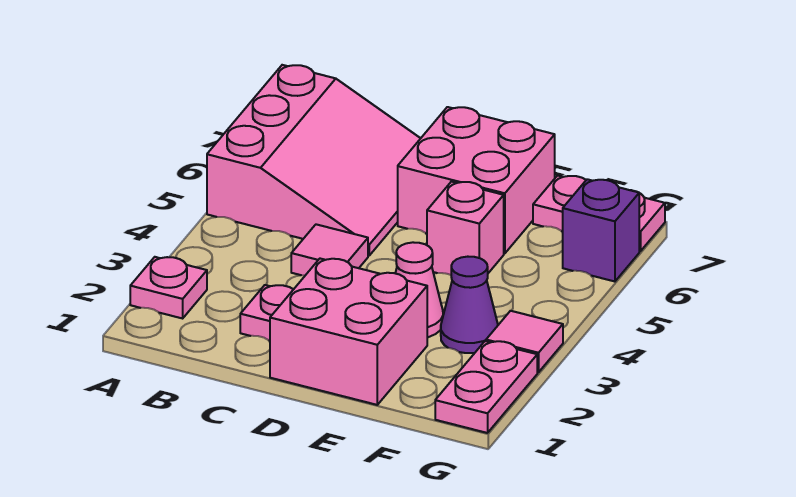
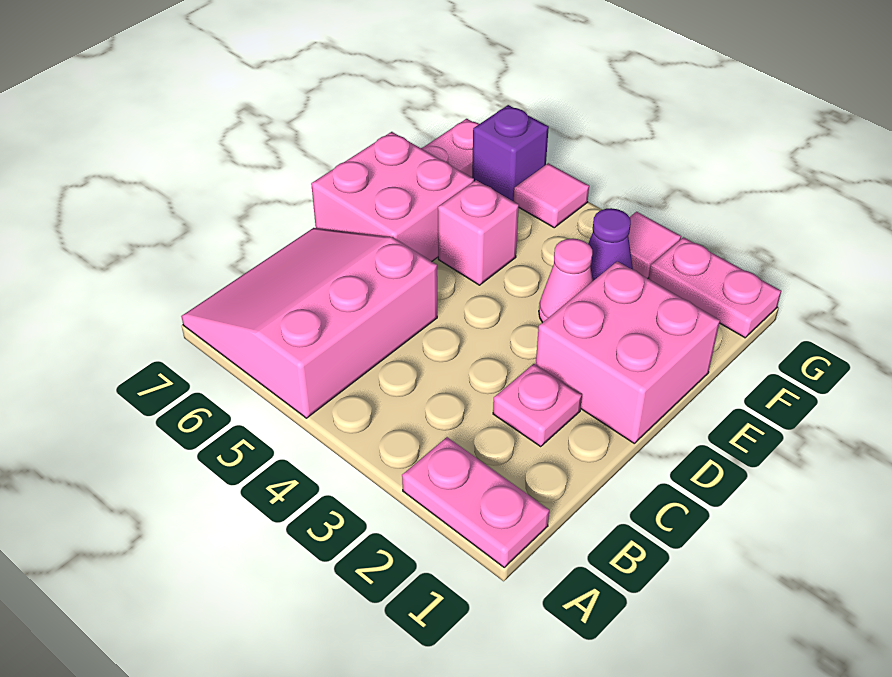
pink plate A2 level 1 -> pink plate A1:A2 level 1
pink slope A5:C7 level 1 top A -> pink slope A5:C7 level 1 top 5
pink tile C4 level 1 -> pink tile G5 level 1

